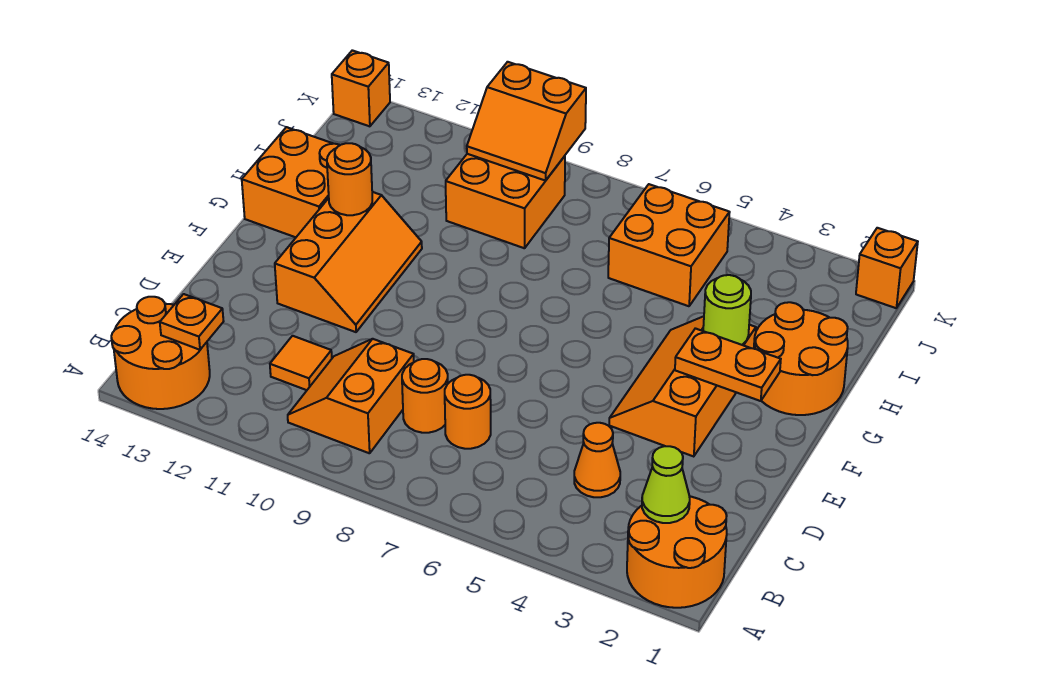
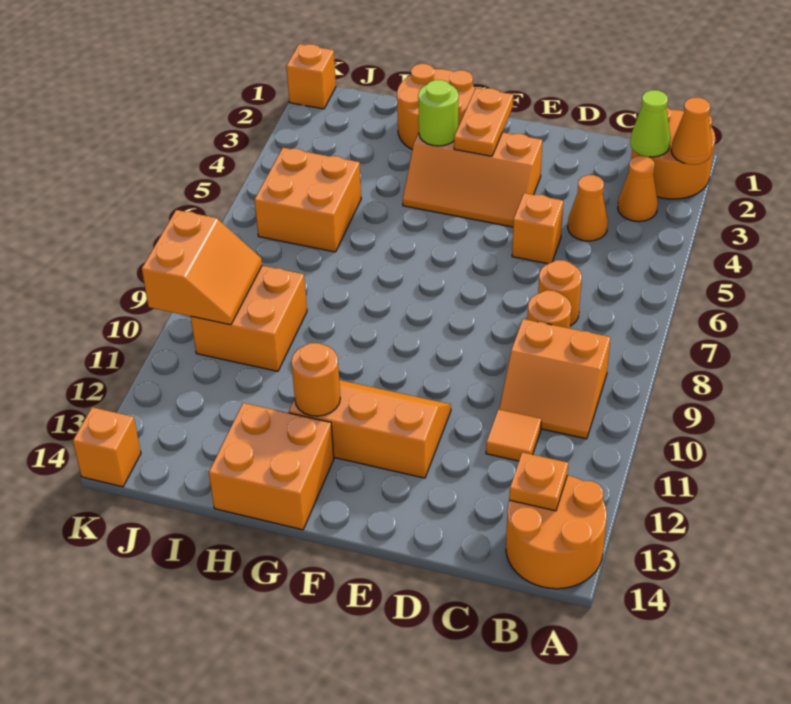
none -> orange cone A2 level 2
none -> orange cone B3 level 1
none -> orange brick D5 level 1

